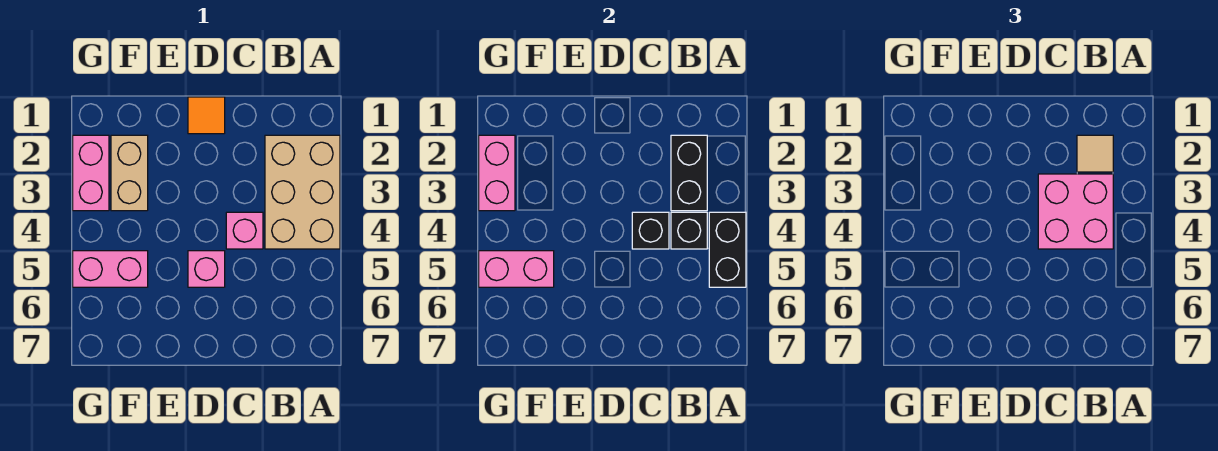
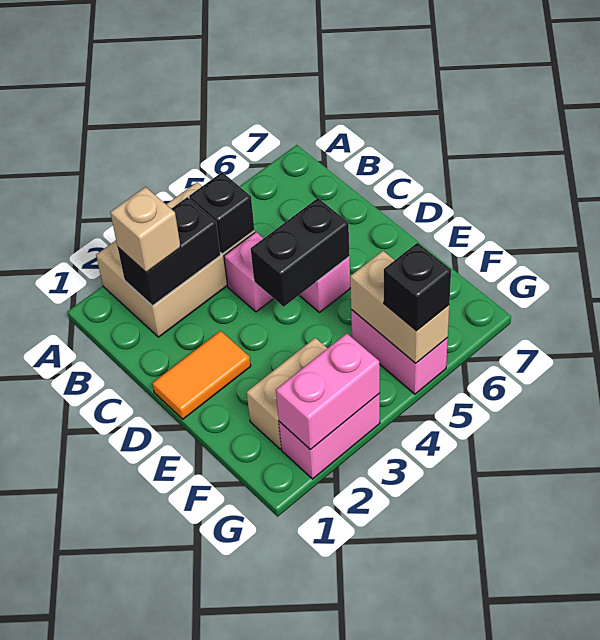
black brick A4:A5 level 2 -> black brick D4:D5 level 2
tan tile B2 level 3 -> tan brick B2 level 3
pink brick B3:C4 level 3 -> none
black brick C4 level 2 -> black brick G5 level 3
orange tile D1 level 1 -> orange tile D1:D2 level 1
pink brick F5:G5 level 2 -> tan brick F5:G5 level 2

